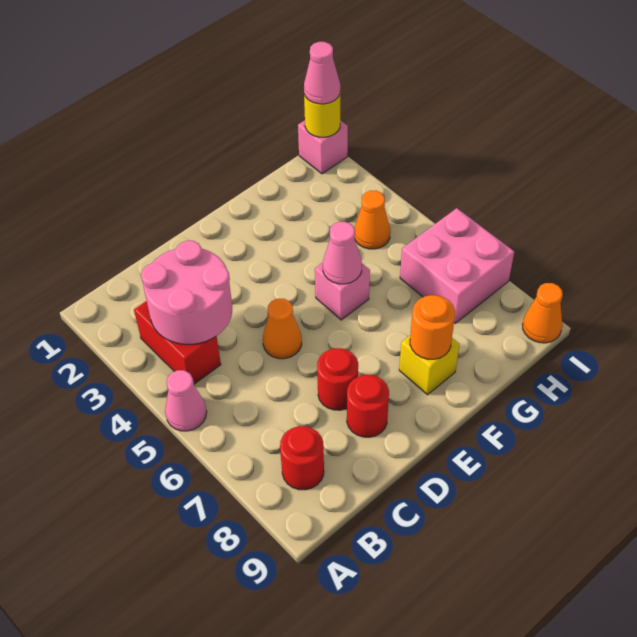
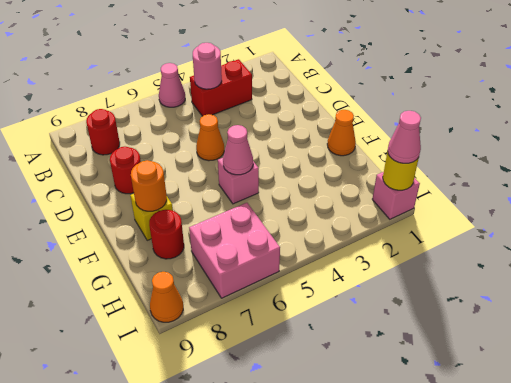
pink round brick B3:C4 level 2 -> pink round brick B4 level 2
red round brick D7 level 1 -> red round brick G8 level 1
orange cone H4 level 1 -> orange cone F1 level 1

